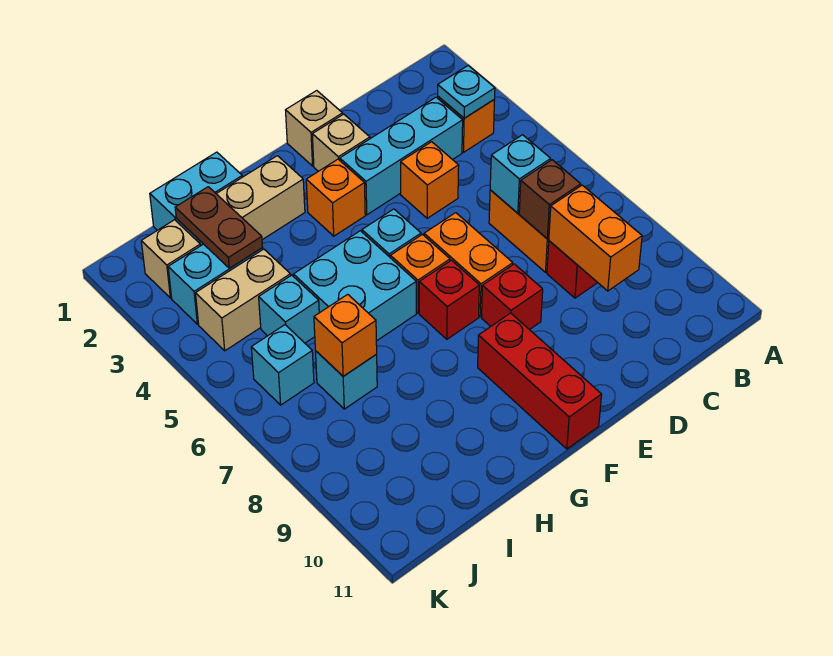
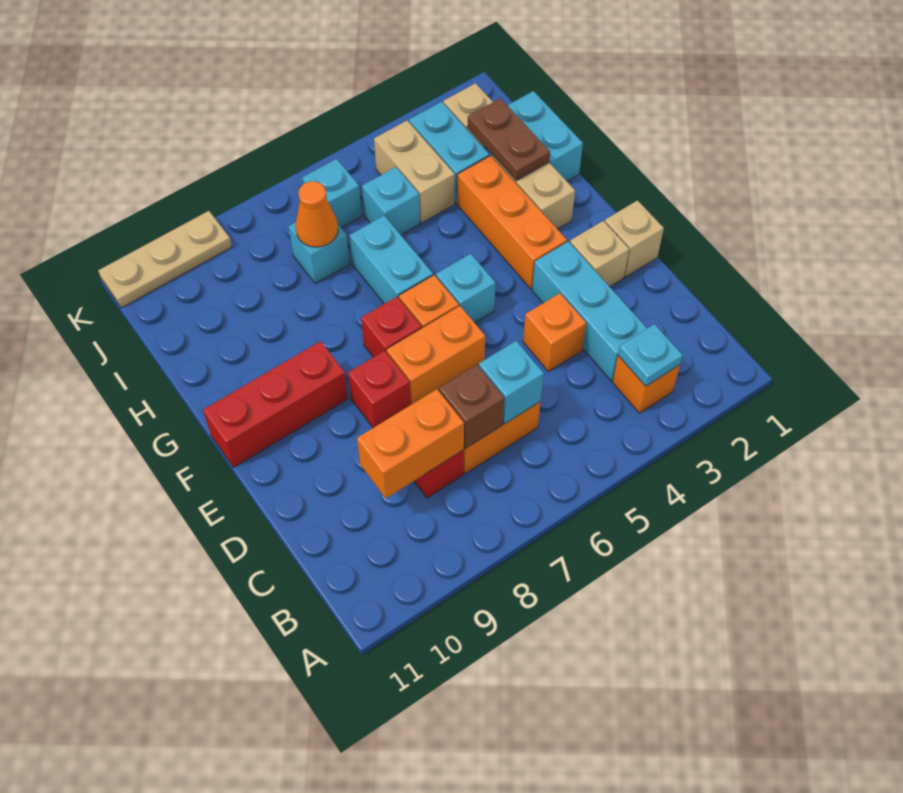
orange brick F3 level 1 -> orange brick F3:H3 level 1
cyan brick G5:H6 level 1 -> cyan brick G6:H6 level 1
brown plate I2:I3 level 2 -> brown plate H2:I2 level 2
orange brick I7 level 2 -> orange cone I7 level 2
none -> tan plate K9:K11 level 1

